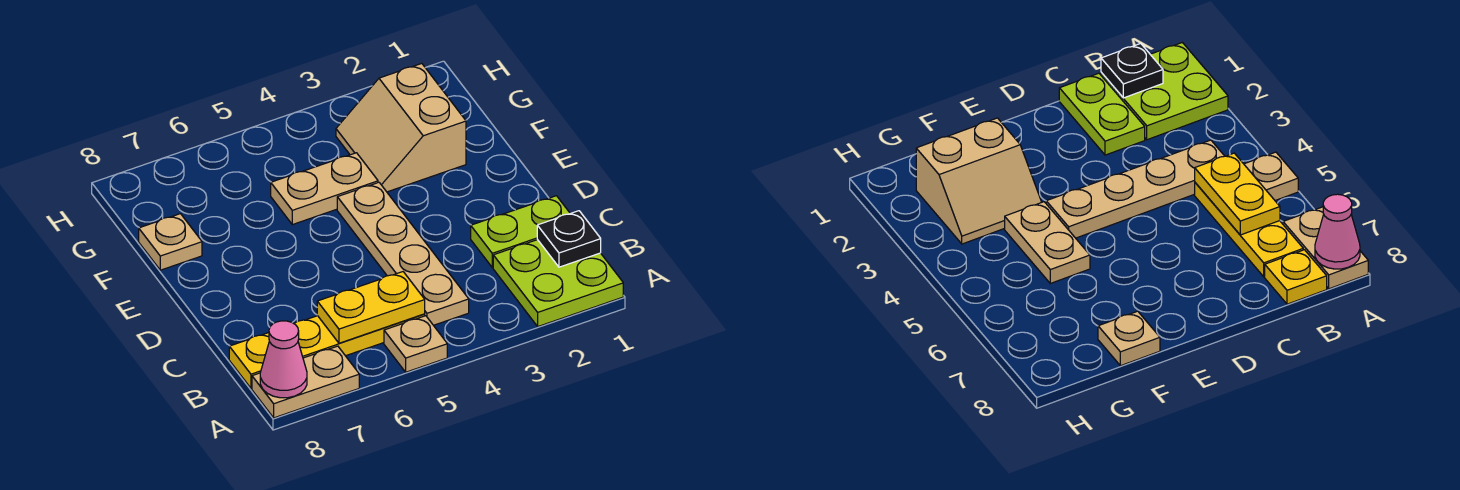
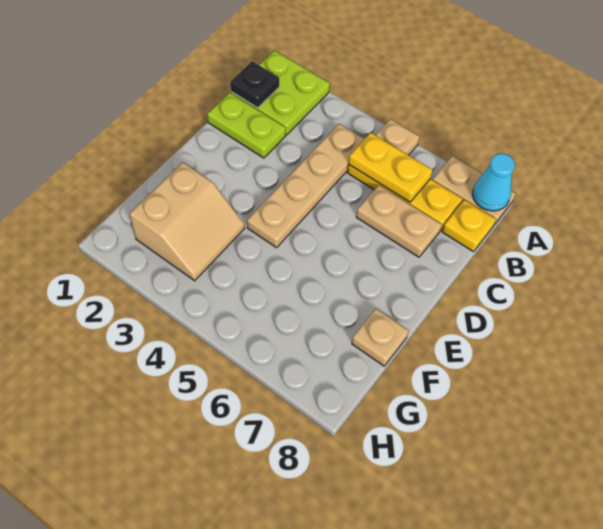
pink cone A8 level 2 -> cyan cone A8 level 2
tan plate F4:F5 level 1 -> tan plate C6:C7 level 1

